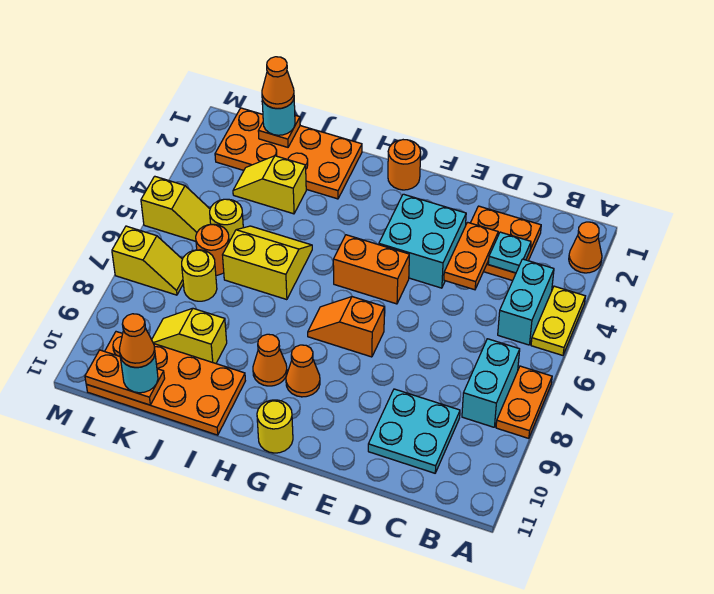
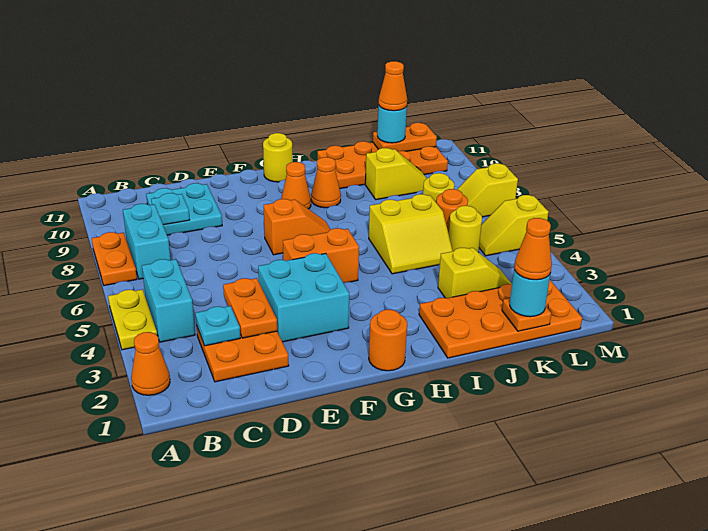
none -> cyan plate C9 level 2

